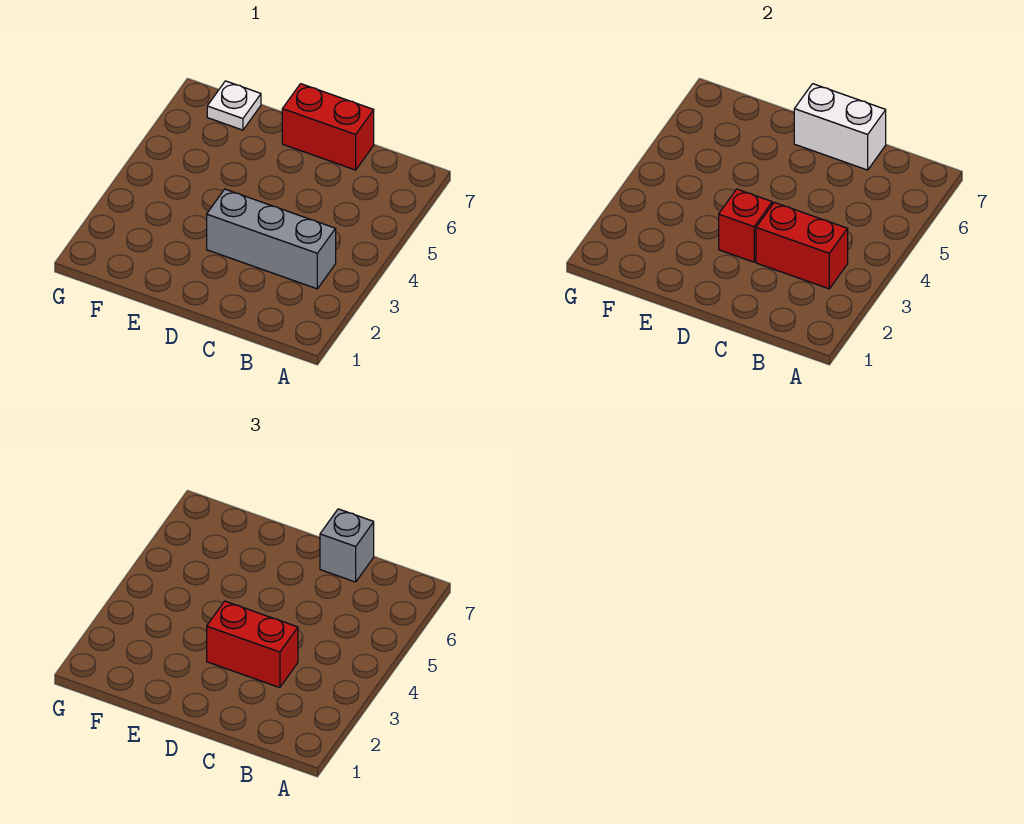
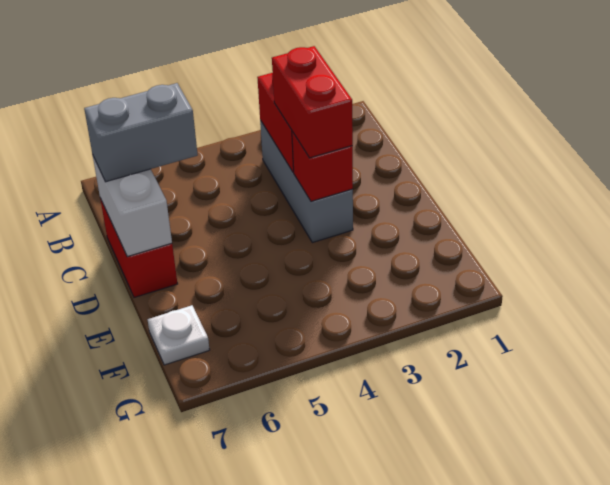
grey brick C7 level 3 -> grey brick C6:C7 level 3

